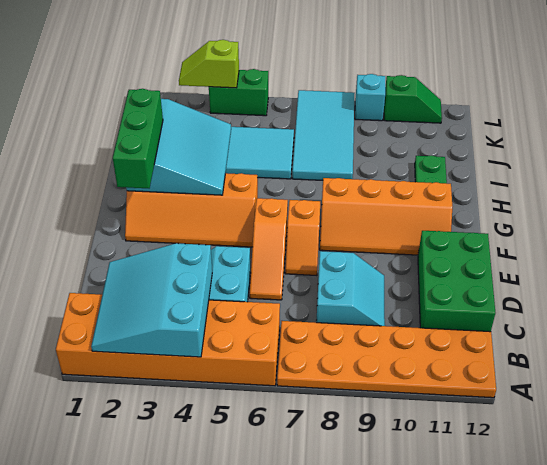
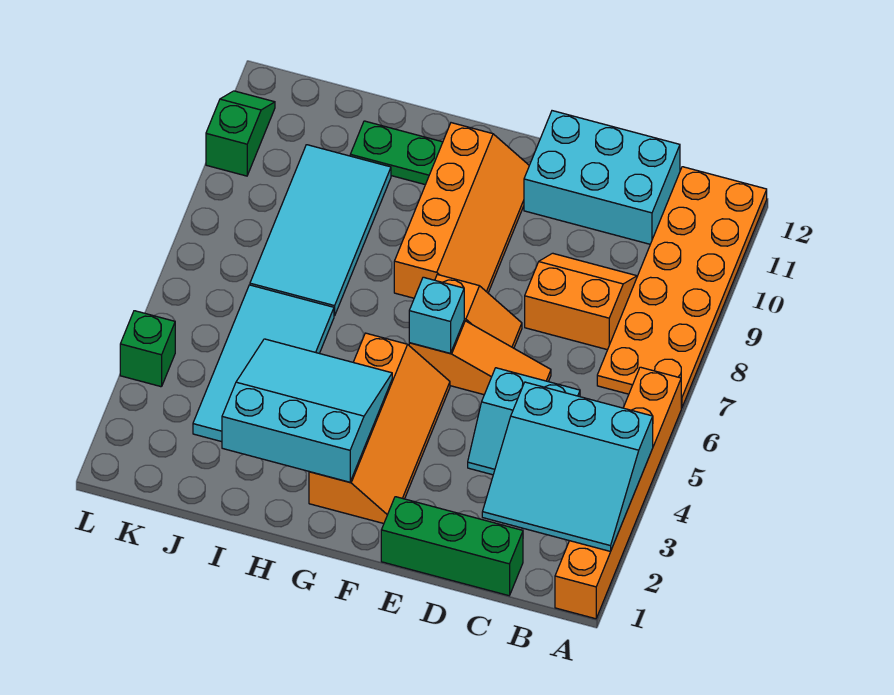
orange brick A1:B6 level 1 -> orange brick A1:A6 level 1
cyan slope C8:D9 level 1 top 8 -> orange slope C8:D9 level 1 top 8
green brick C11:E12 level 1 -> cyan brick C11:E12 level 1
green brick F2:H2 level 3 -> green brick C1:E1 level 1
cyan tile I7:L8 level 1 -> cyan tile I7:J10 level 1
lime slope L3:L4 level 2 top 4 -> none
green brick L4:L5 level 1 -> green brick L4 level 1
cyan brick L9 level 1 -> cyan brick F6 level 2

